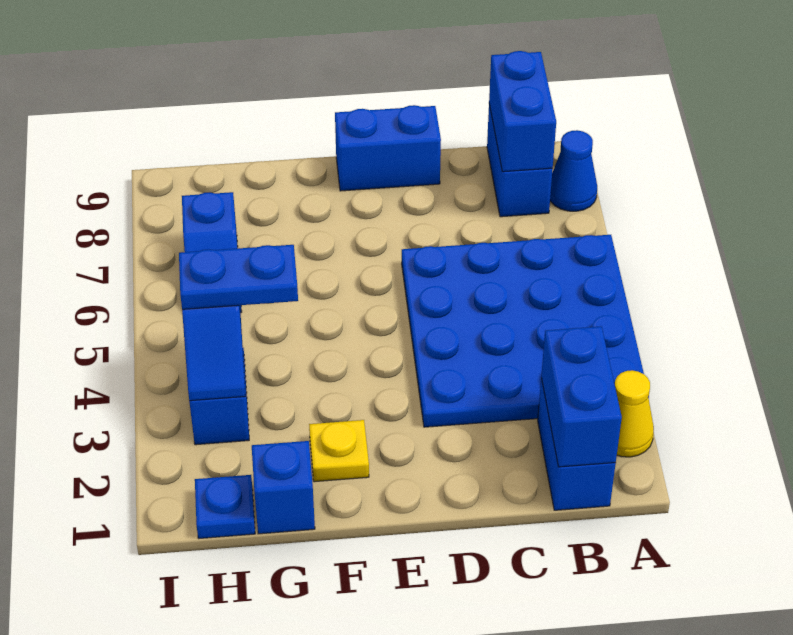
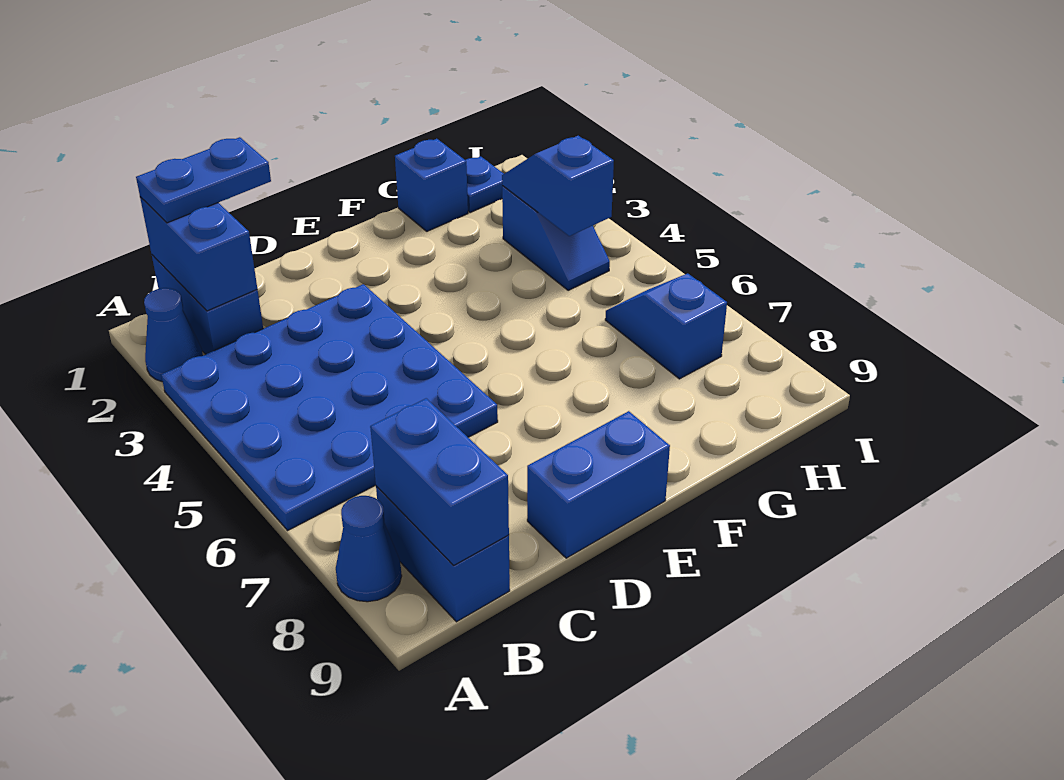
yellow cone A2 level 1 -> blue cone A2 level 1
yellow plate F2 level 1 -> none
blue plate G4:H4 level 3 -> blue plate B1:C1 level 3

